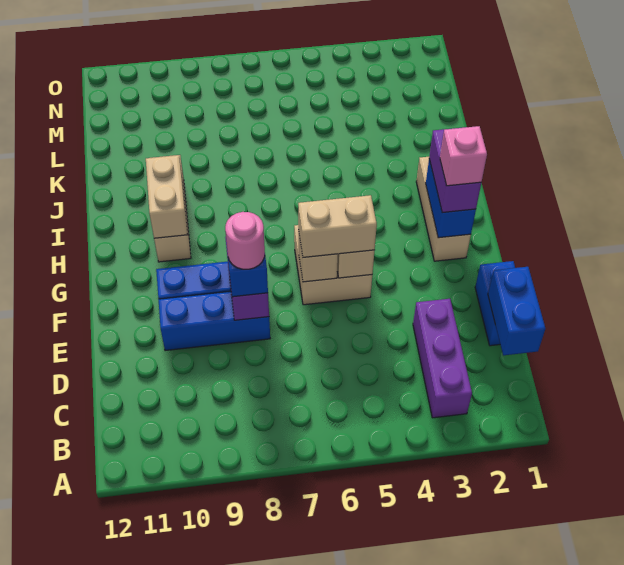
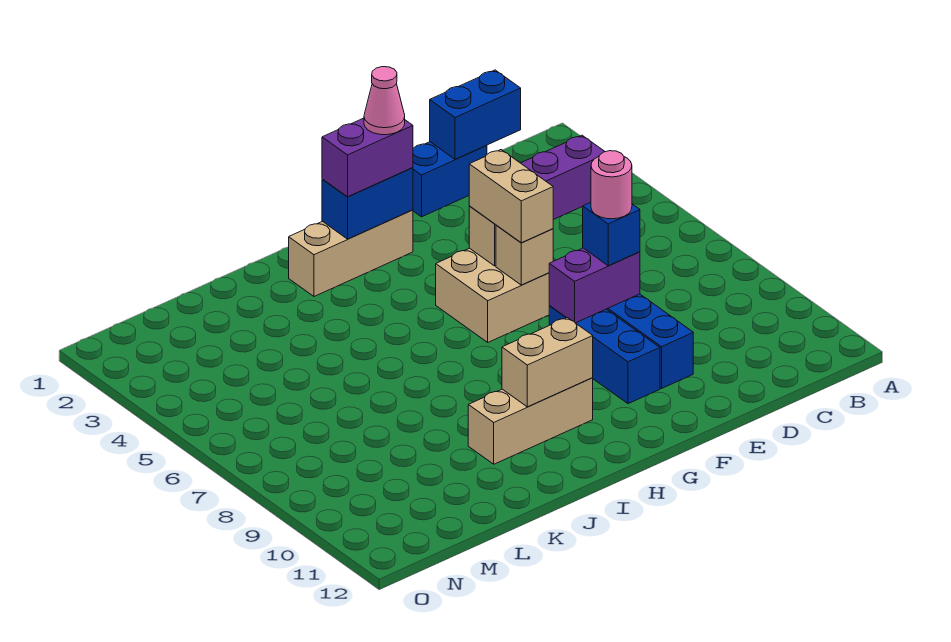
pink brick G2 level 4 -> pink cone G2 level 4

